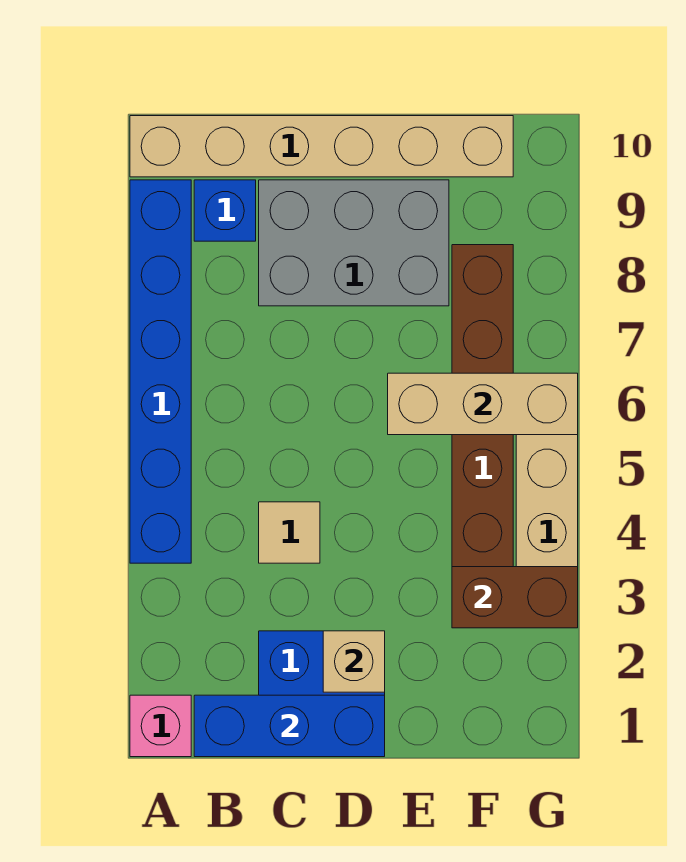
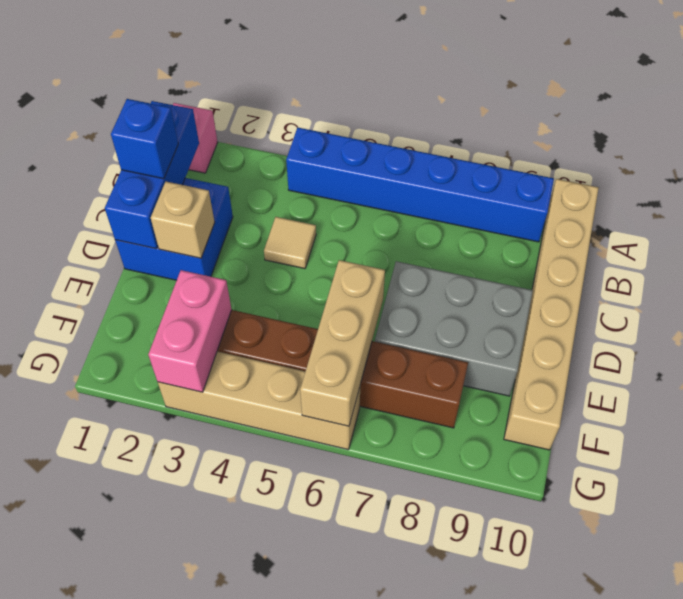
blue brick B9 level 1 -> blue brick C1 level 3
grey brick C8:E9 level 1 -> grey brick D7:E9 level 1
brown brick F3:G3 level 2 -> pink brick F3:G3 level 2

